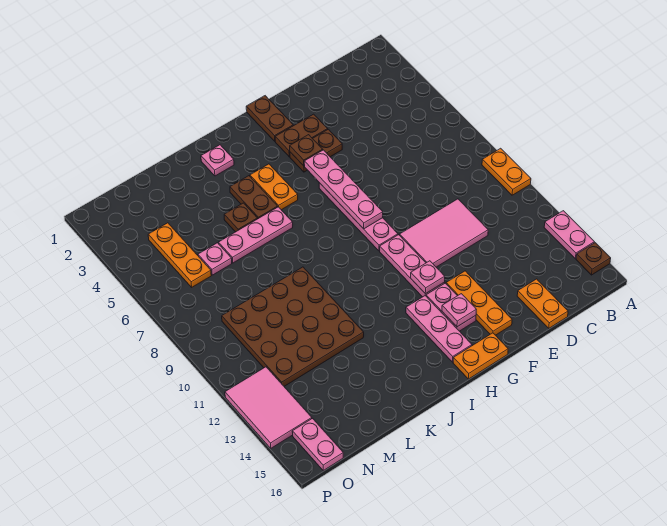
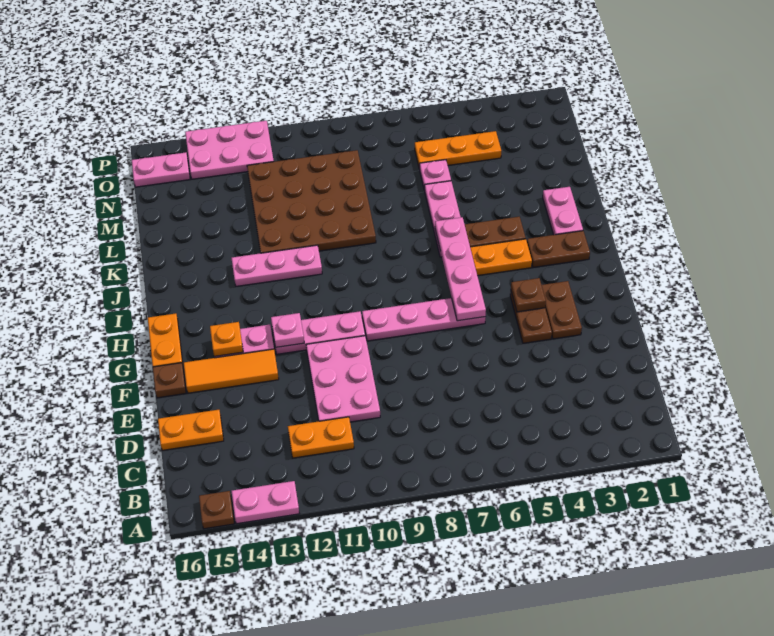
orange plate A9:A10 level 1 -> orange plate C11:C12 level 1
pink tile D10:F11 level 1 -> pink plate D10:F11 level 1
orange plate F13:F15 level 1 -> orange tile F13:F15 level 1
brown plate G1:G2 level 1 -> brown plate I2:I3 level 1
pink plate G5:G8 level 2 -> pink plate G6:J6 level 2
pink plate G14 level 2 -> orange plate G14 level 2
pink plate H13:H15 level 1 -> pink plate J11:J13 level 1
pink plate J2 level 1 -> pink plate J2:K2 level 1
brown plate K5 level 1 -> brown plate F16 level 1
pink tile O12:P14 level 1 -> pink plate O12:P14 level 1

